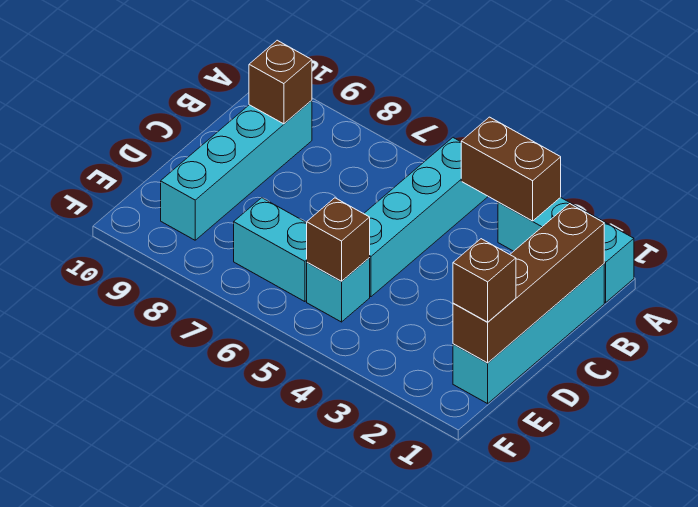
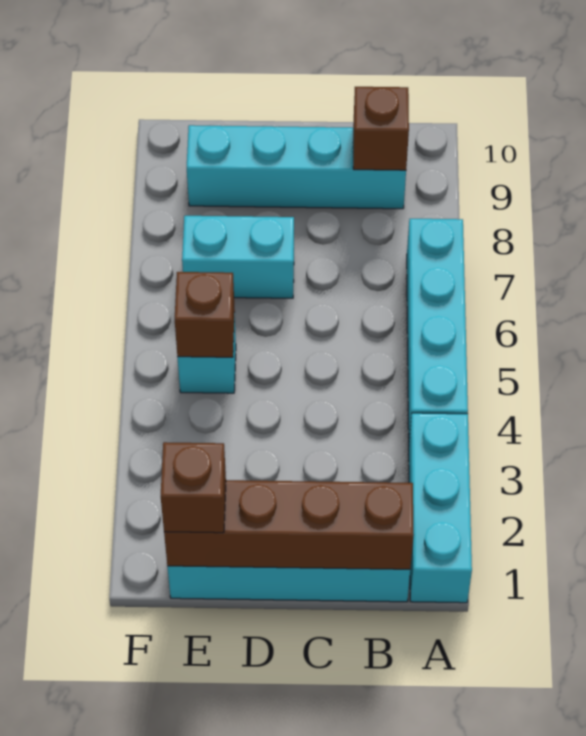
brown brick A3:A4 level 2 -> none
cyan brick A5:D5 level 1 -> cyan brick A4:A7 level 1
cyan brick E6:E7 level 1 -> cyan brick D7:E7 level 1

